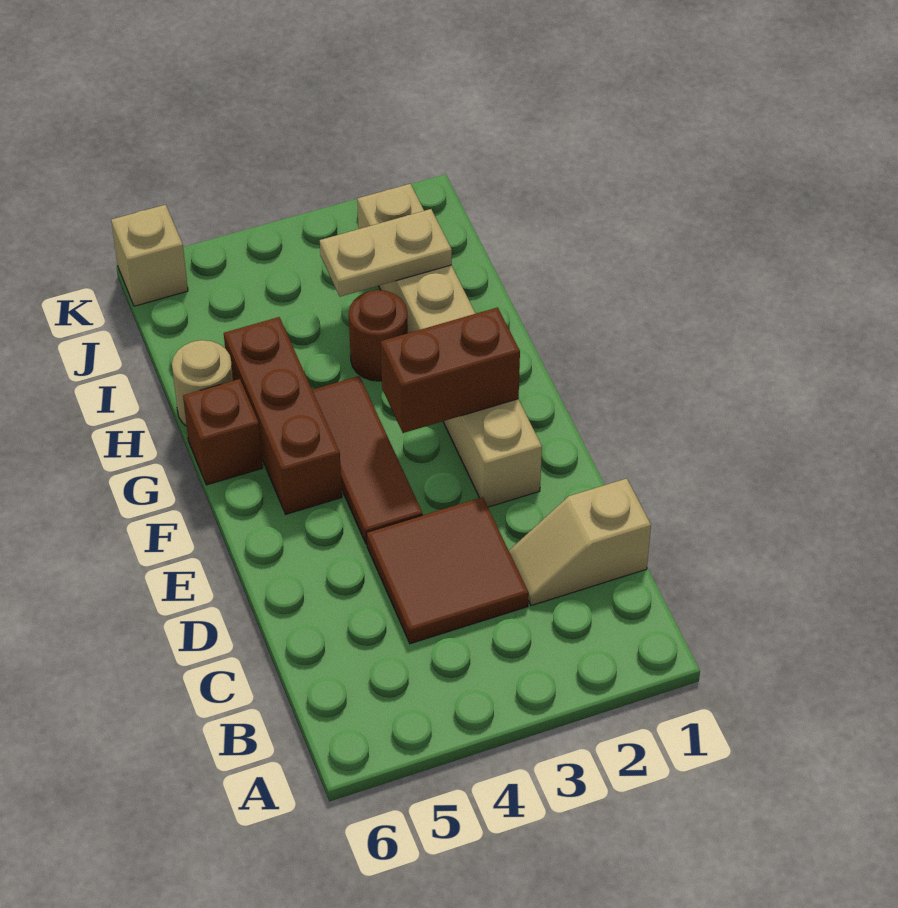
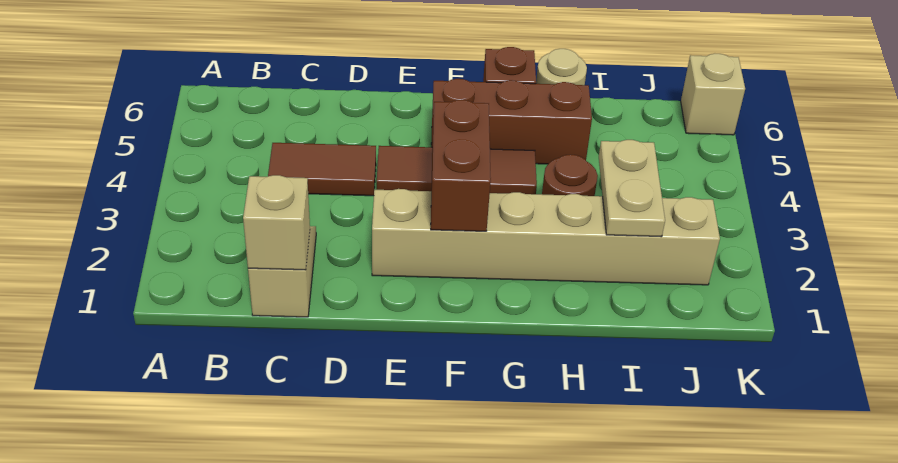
none -> tan brick C1 level 2
brown tile C3:D4 level 1 -> brown tile C4:D4 level 1

